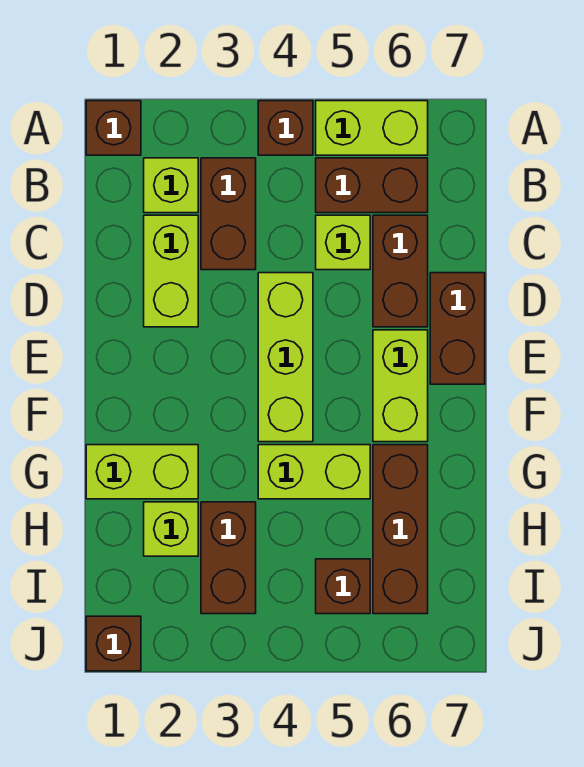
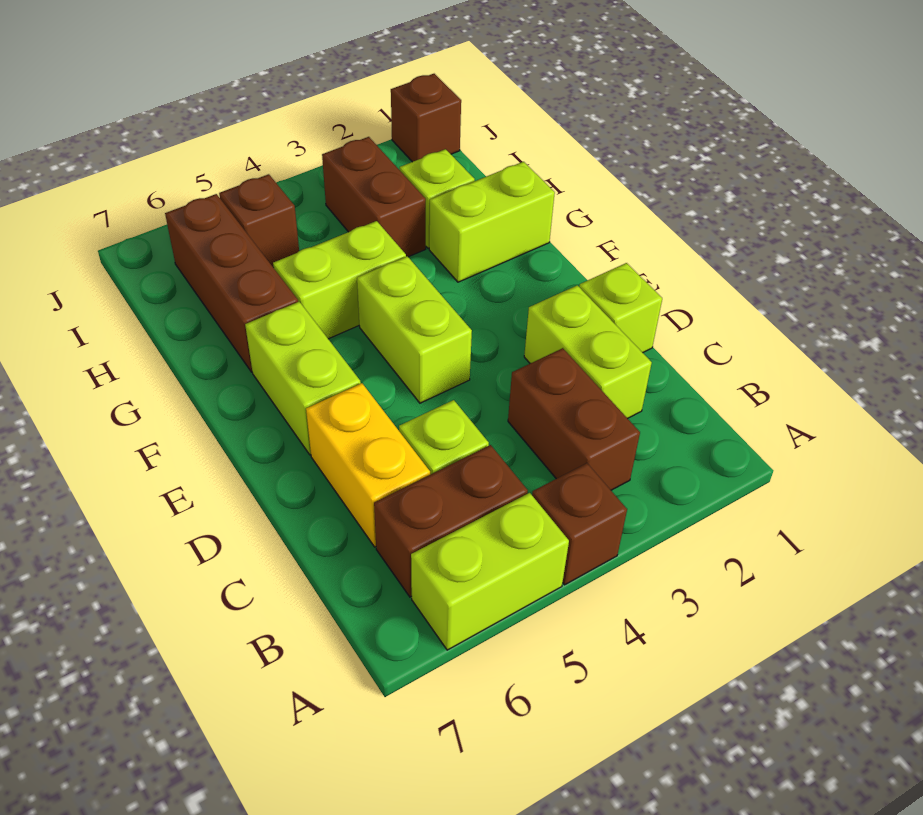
brown brick A1 level 1 -> none
lime brick B2 level 1 -> lime brick D1 level 1
brown brick C6:D6 level 1 -> yellow brick C6:D6 level 1
lime brick D4:F4 level 1 -> lime brick E4:F4 level 1
brown brick D7:E7 level 1 -> none

